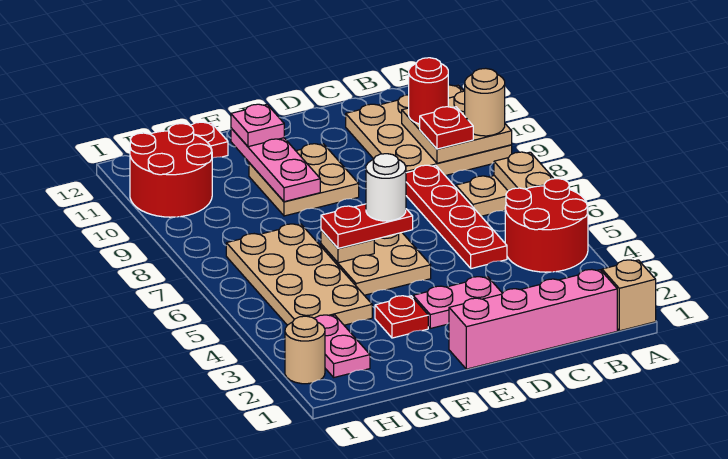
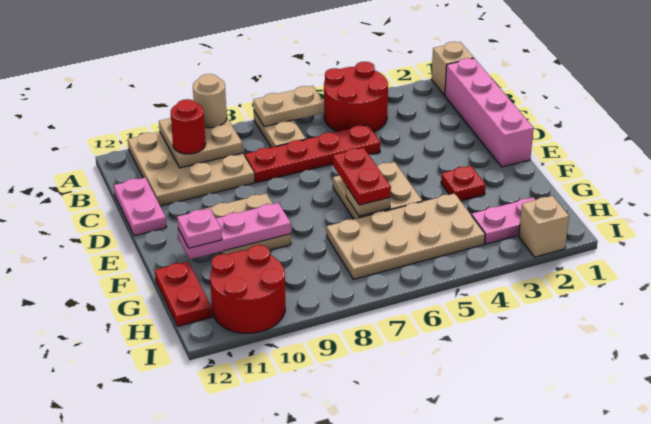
red plate B9 level 3 -> none
pink plate D3:E3 level 1 -> pink plate C12:D12 level 1
white round brick E6 level 4 -> none
tan round brick I2 level 1 -> tan brick I2 level 1

